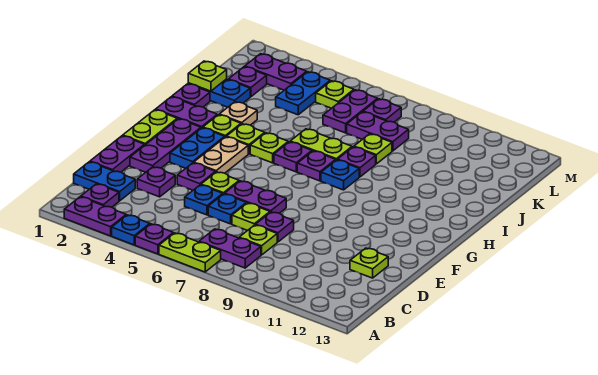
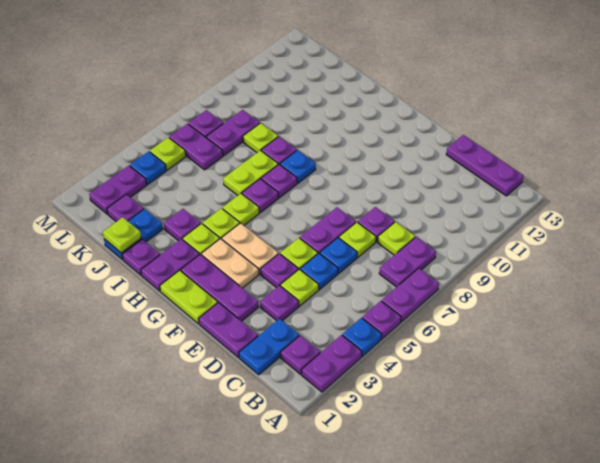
lime plate A6:A7 level 1 -> purple plate A6:A7 level 1
none -> purple plate B13:D13 level 1
lime plate D12 level 1 -> lime plate D4 level 1
blue plate F3:G3 level 1 -> tan plate F3:G3 level 1
tan plate I3 level 1 -> purple plate I3 level 1
blue plate K4:L4 level 1 -> blue plate L4 level 1

